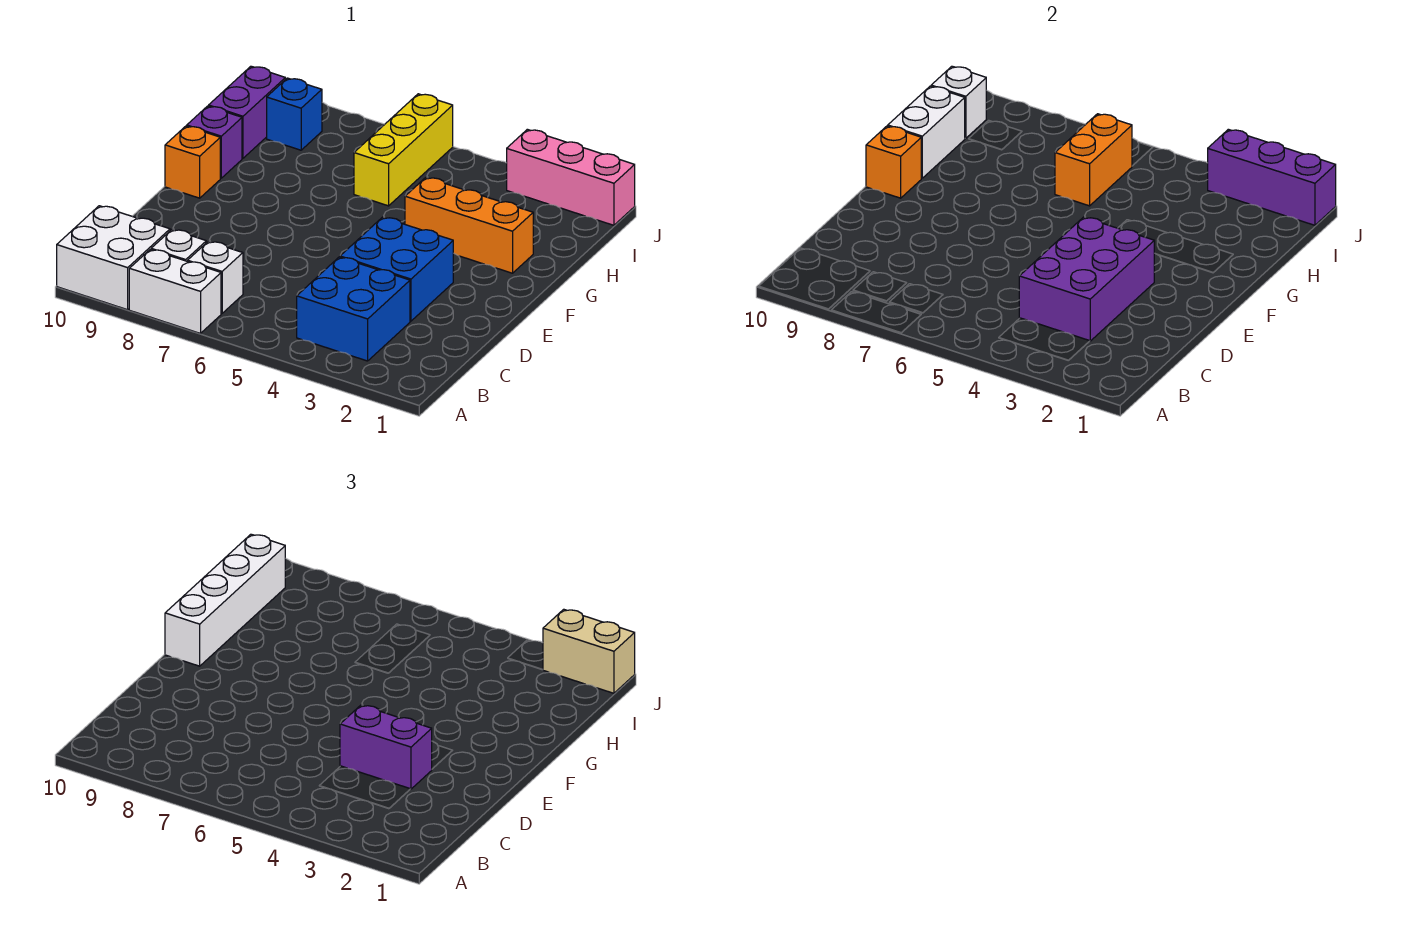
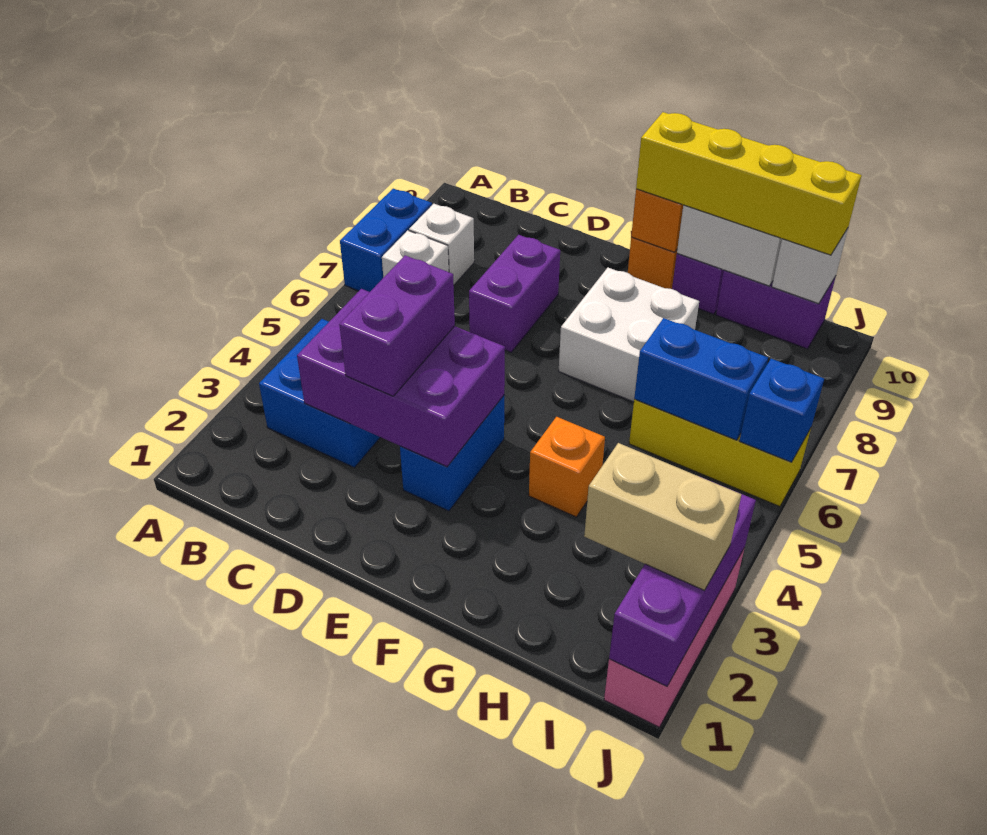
white brick A7:A8 level 1 -> blue brick A7:A8 level 1
white brick A9:B10 level 1 -> white brick F7:G8 level 1
blue brick D3:E4 level 1 -> blue brick E3:E4 level 1
none -> purple brick D7:D8 level 1
white brick F10:I10 level 3 -> yellow brick F10:I10 level 3
orange brick G2:G4 level 1 -> orange brick G4 level 1
orange brick H6:I6 level 2 -> blue brick H6:I6 level 2
blue brick I9 level 1 -> blue brick J6 level 2
tan brick J1:J2 level 3 -> tan brick I2:J2 level 3

